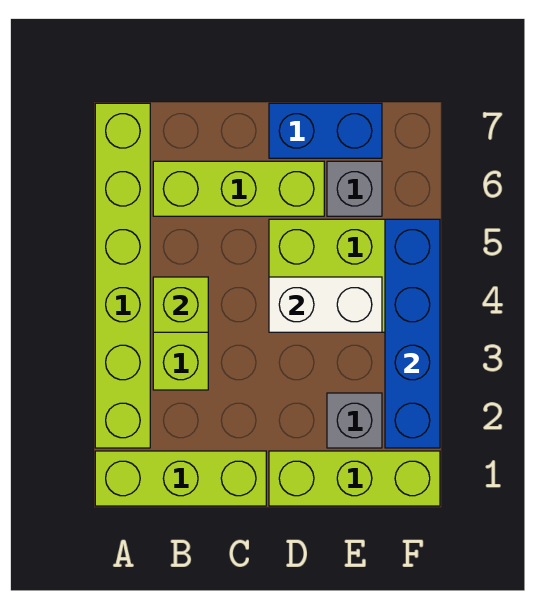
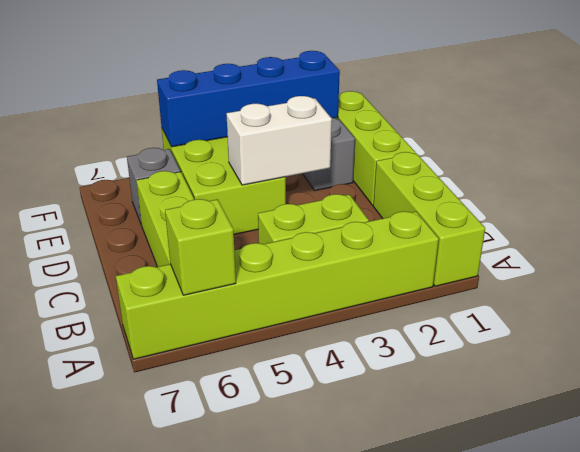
lime brick B4 level 2 -> lime brick A6 level 2
white brick D4:E4 level 2 -> white brick D3:D4 level 2
blue brick D7:E7 level 1 -> none

